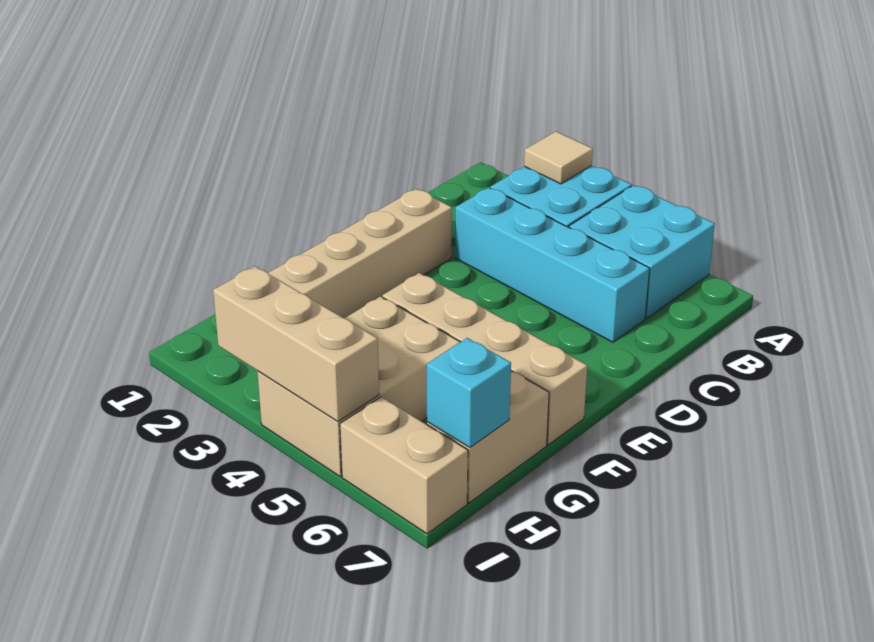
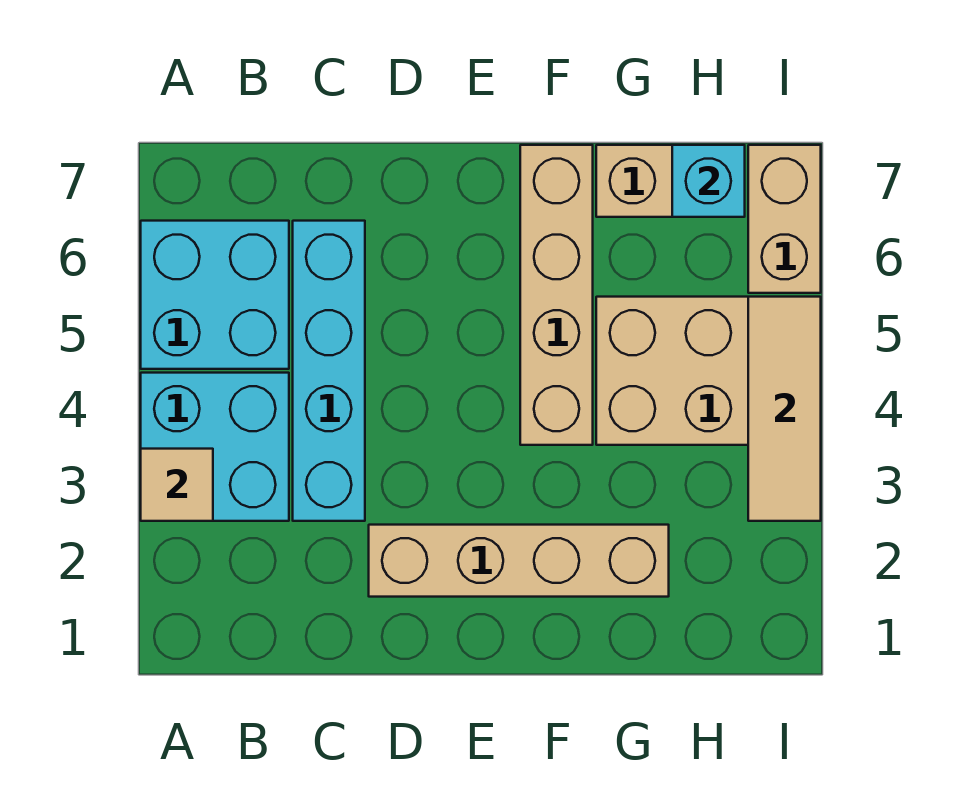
tan brick I3:I5 level 2 -> tan tile I3:I5 level 2

